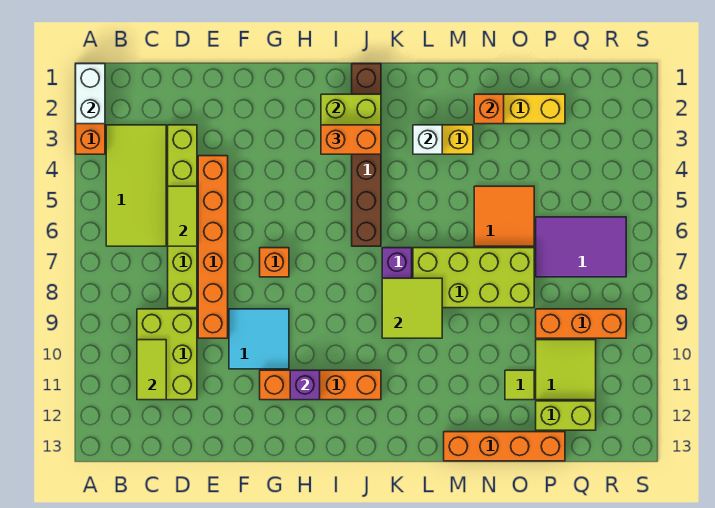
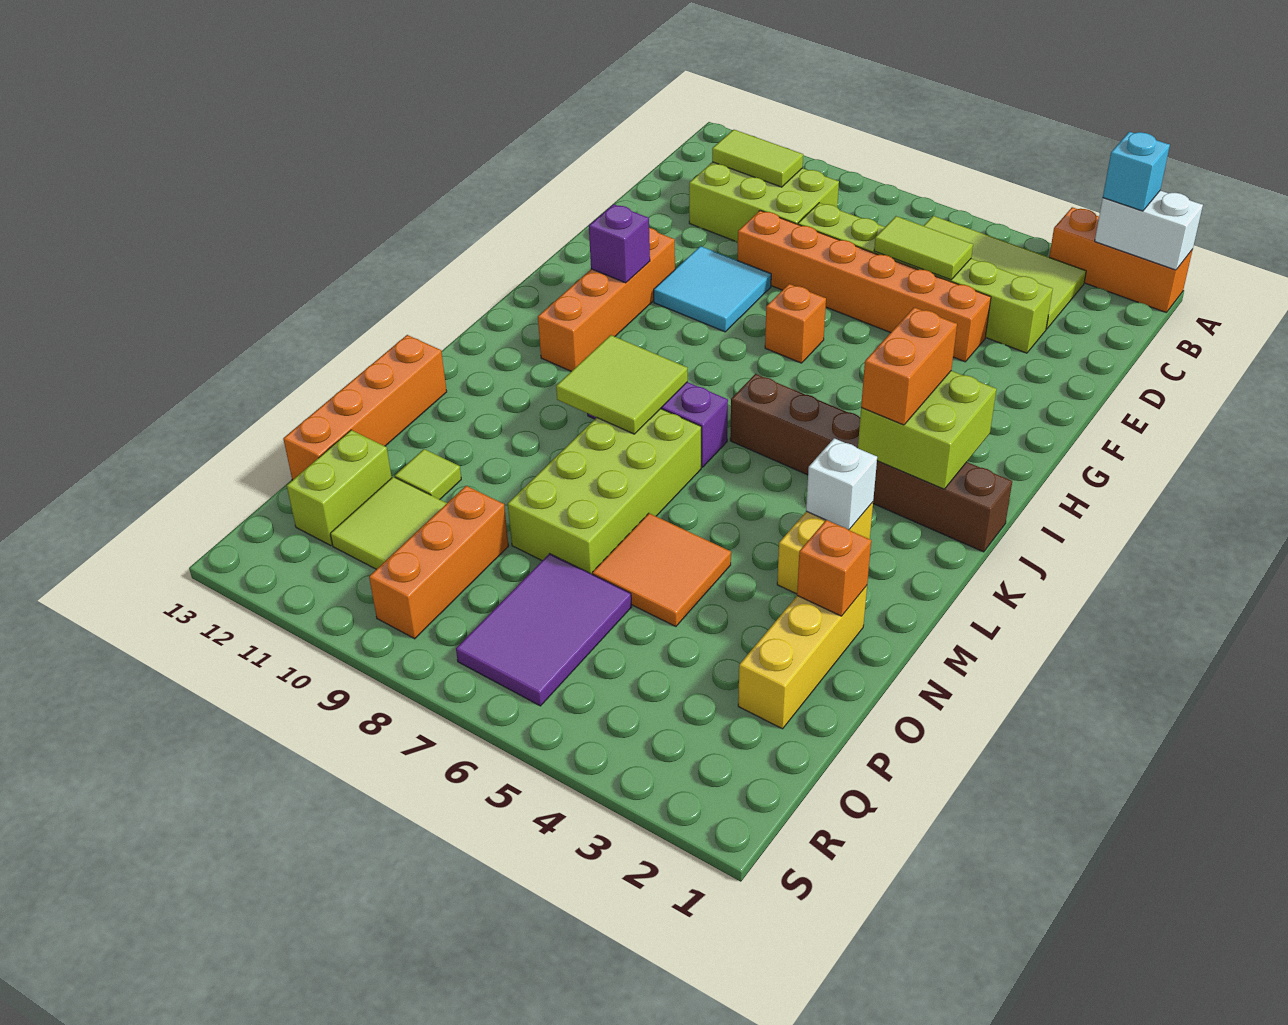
none -> cyan brick A2 level 3

